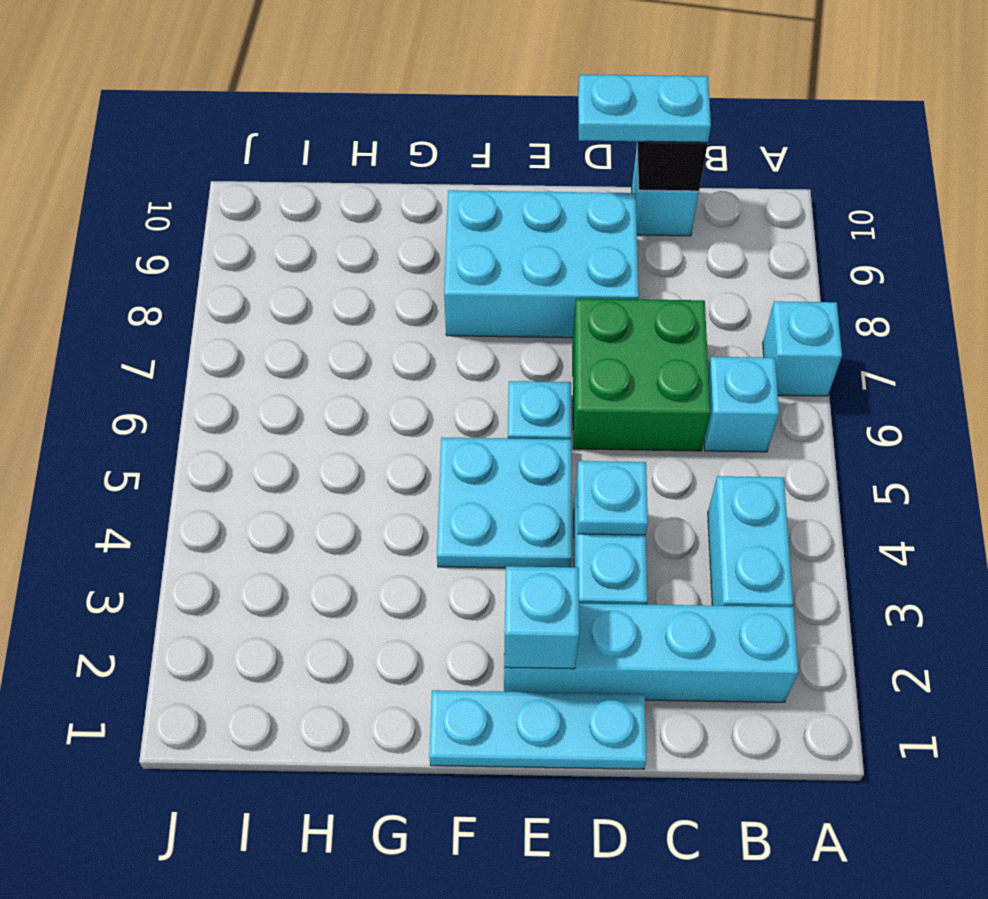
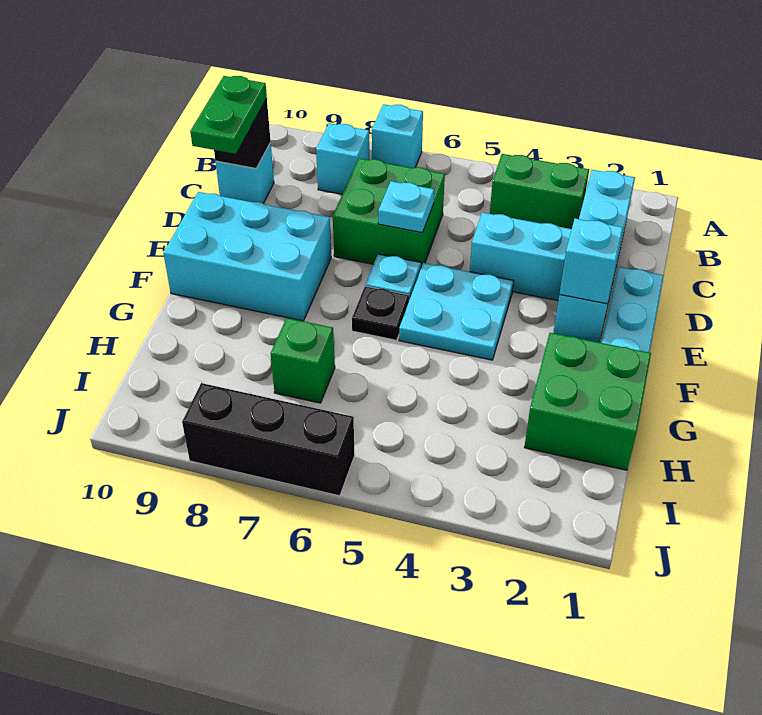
cyan brick B3:B4 level 1 -> green brick B3:B4 level 1
cyan brick B6 level 1 -> cyan brick B8 level 1
cyan plate C10:D10 level 3 -> green plate C10:D10 level 3
cyan plate D4 level 2 -> cyan plate D6 level 2
cyan brick D8:F9 level 1 -> cyan brick E8:F10 level 1
none -> black plate F6 level 1
none -> green brick G1:H2 level 1
none -> green brick H7 level 1
none -> black brick J6:J8 level 1

